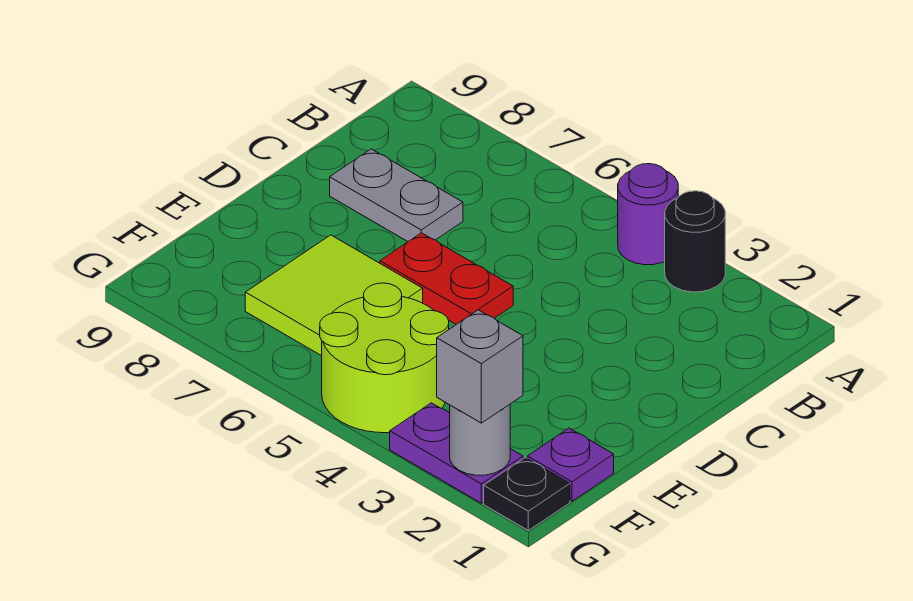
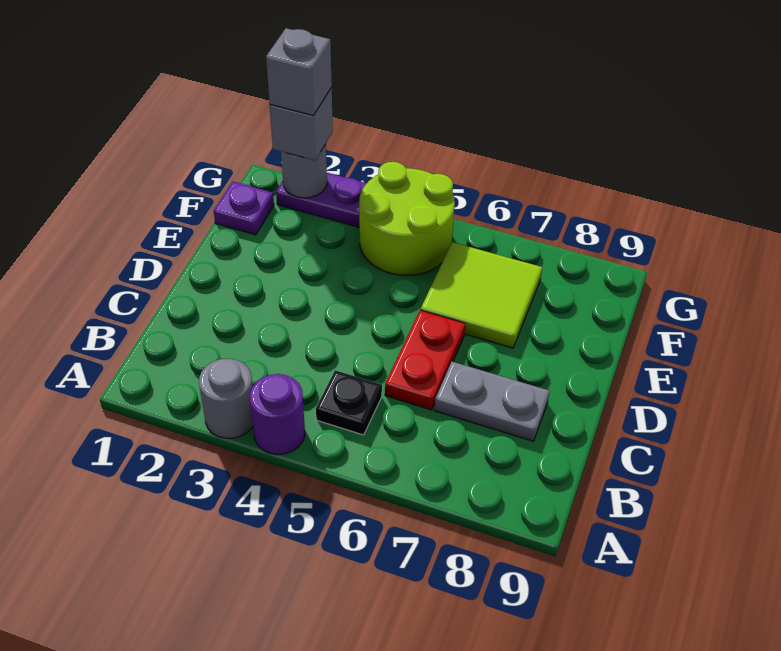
black round brick A3 level 1 -> grey round brick A3 level 1
red plate D5:D6 level 1 -> red plate C6:D6 level 1
black plate G1 level 1 -> black plate B5 level 1
none -> grey brick G2 level 4

